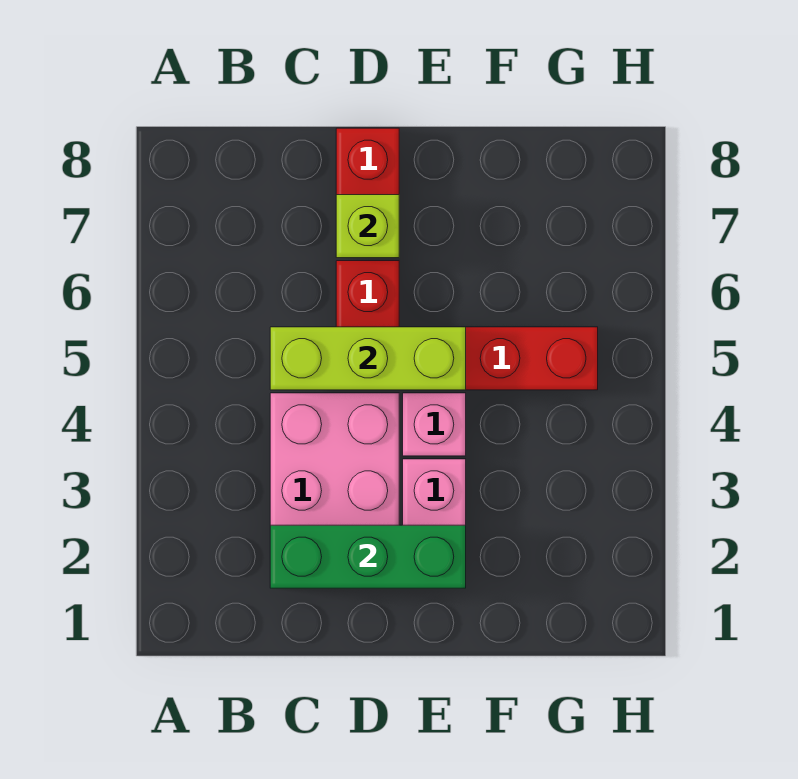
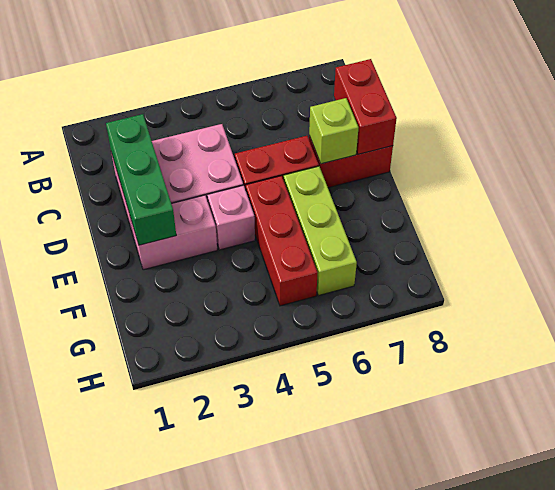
lime brick C5:E5 level 2 -> lime brick E6:G6 level 1
none -> red brick C8:D8 level 2

